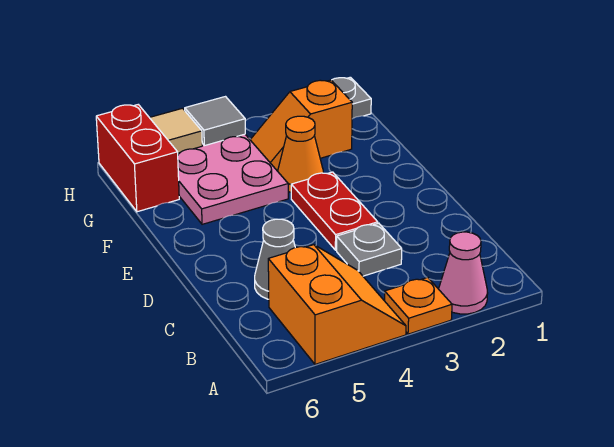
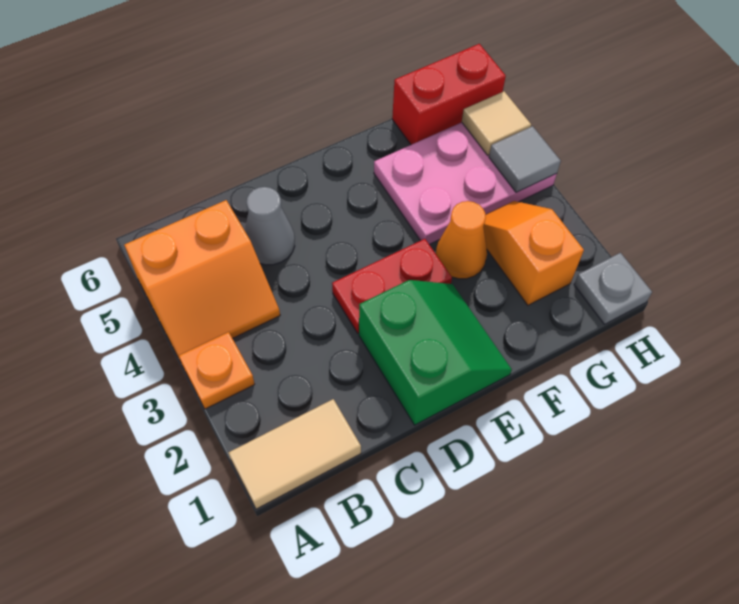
none -> tan tile A1:B1 level 1
pink cone A2 level 1 -> none
grey plate C3 level 1 -> none
none -> green slope D1:E2 level 1 top D

